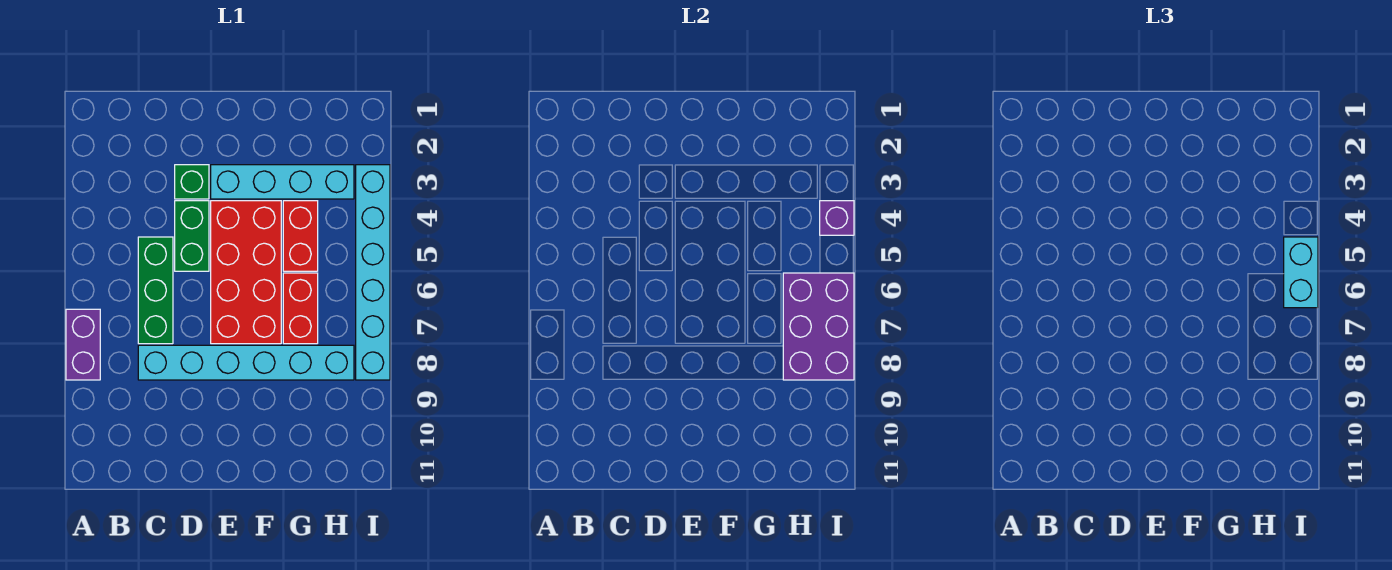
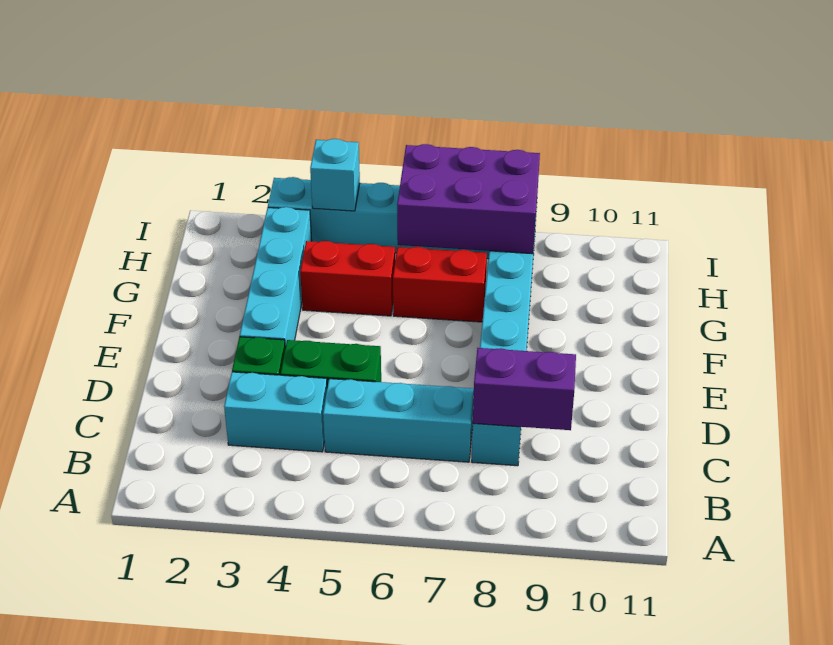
purple brick A7:A8 level 1 -> purple brick C8:C9 level 2
green brick C5:C7 level 1 -> cyan brick C5:C7 level 1
red brick E4:F7 level 1 -> none
purple brick I4 level 2 -> cyan brick I4 level 2
cyan brick I5:I6 level 3 -> cyan brick C3:C4 level 1

